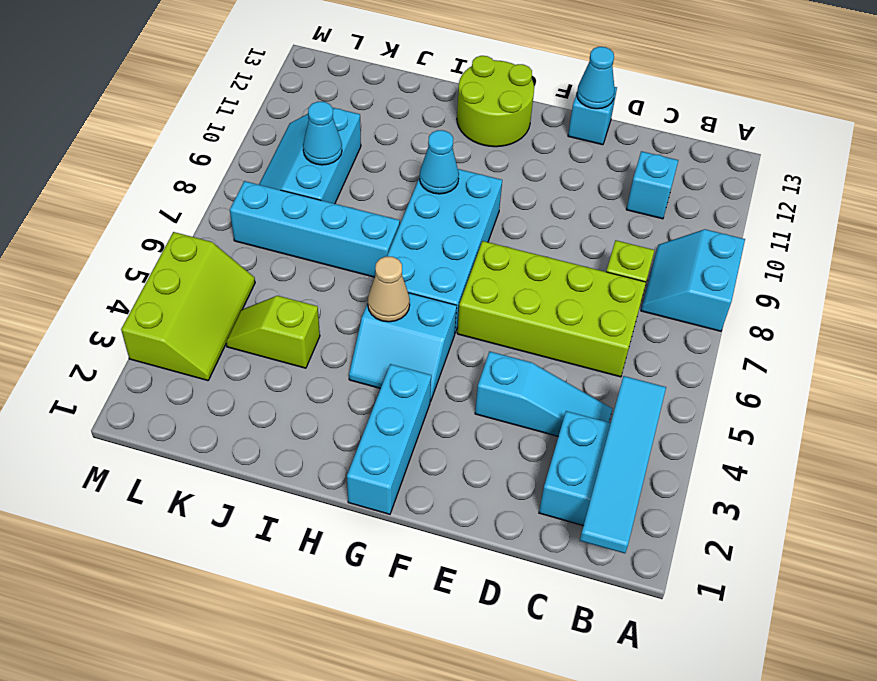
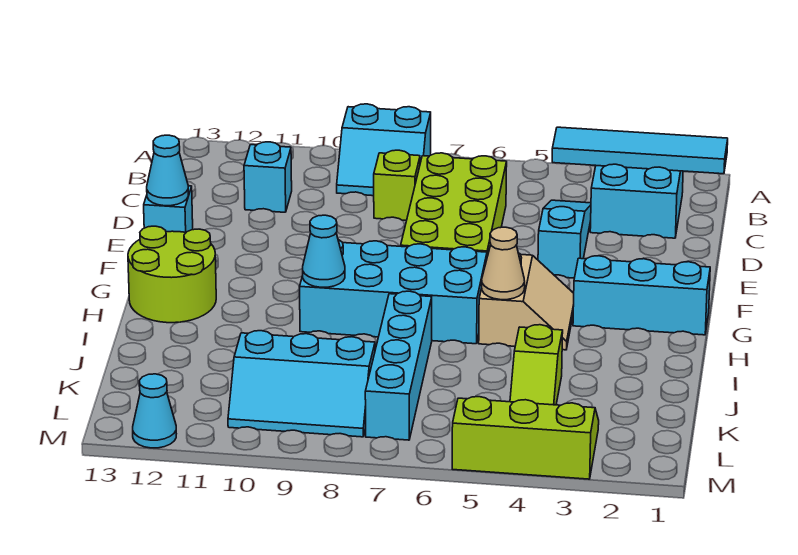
cyan slope G4:H5 level 1 top 5 -> tan slope G4:H5 level 1 top 5
cyan cone K9 level 2 -> cyan cone M12 level 1

